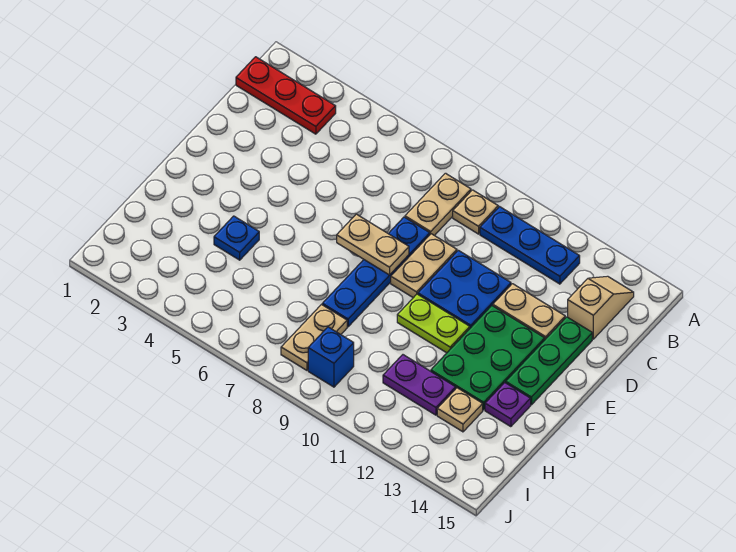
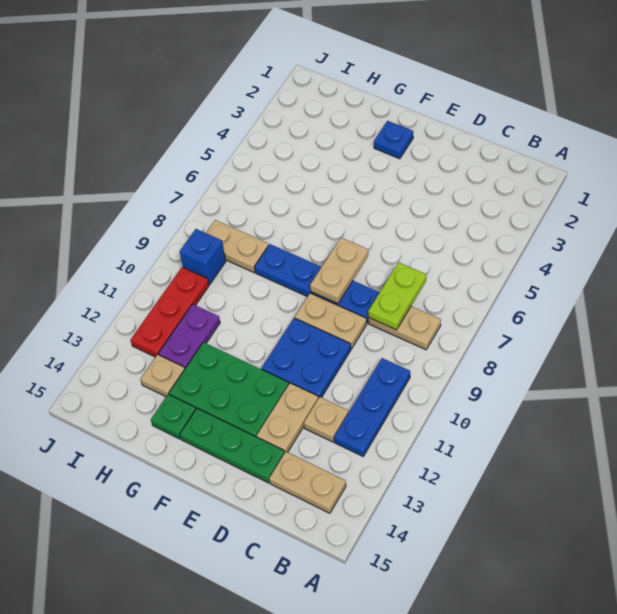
red plate B1:B3 level 1 -> red plate I10:I12 level 1
tan plate B9 level 1 -> tan plate C12 level 1
tan slope B14:C14 level 1 top C -> tan plate B14:C14 level 1
lime plate F10:F11 level 1 -> lime plate C7:C8 level 2
blue plate G4 level 1 -> blue plate F2 level 1
purple plate G14 level 1 -> green plate G14 level 1

